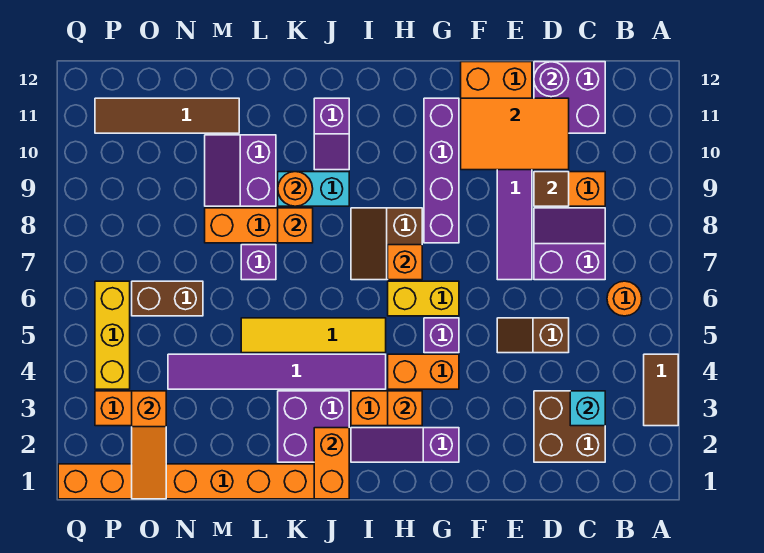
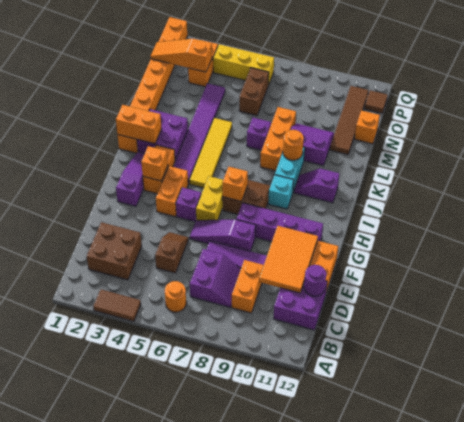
cyan brick C3 level 2 -> cyan brick I9 level 1
brown tile D9 level 2 -> brown tile P12 level 1
none -> purple slope F6:F8 level 1 top 8
orange brick K8 level 2 -> orange brick N12 level 1

